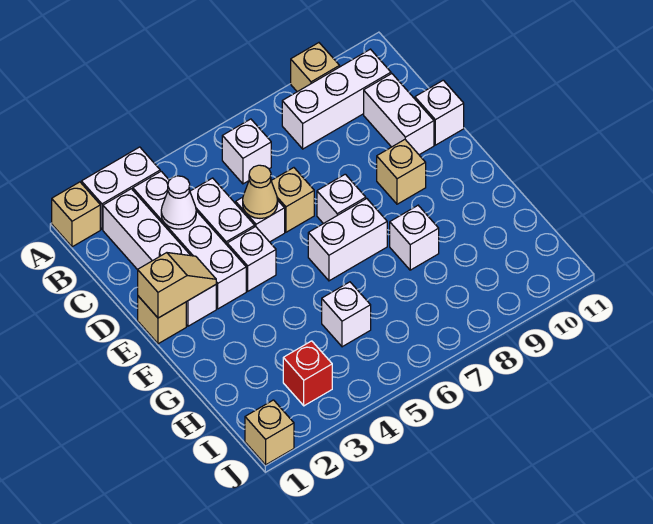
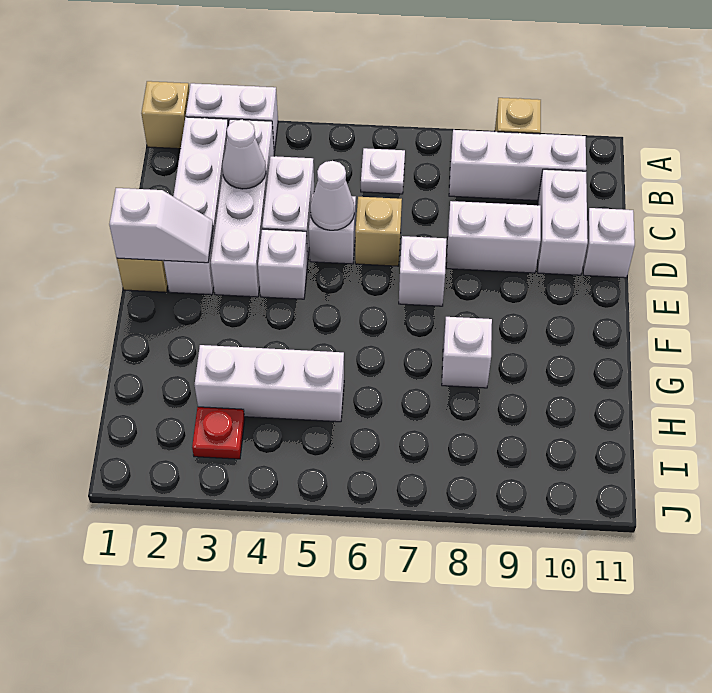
white brick B6 level 1 -> white plate B6 level 1
tan cone D5 level 2 -> white cone D5 level 2
tan slope E1:E2 level 2 top 1 -> white slope E1:E2 level 2 top 1
tan brick E9 level 1 -> none
white brick F6:F7 level 1 -> white brick D8:D9 level 1
white brick H5 level 1 -> white brick H3:H5 level 1
red brick I3 level 1 -> red plate I3 level 1
tan brick J1 level 1 -> none

